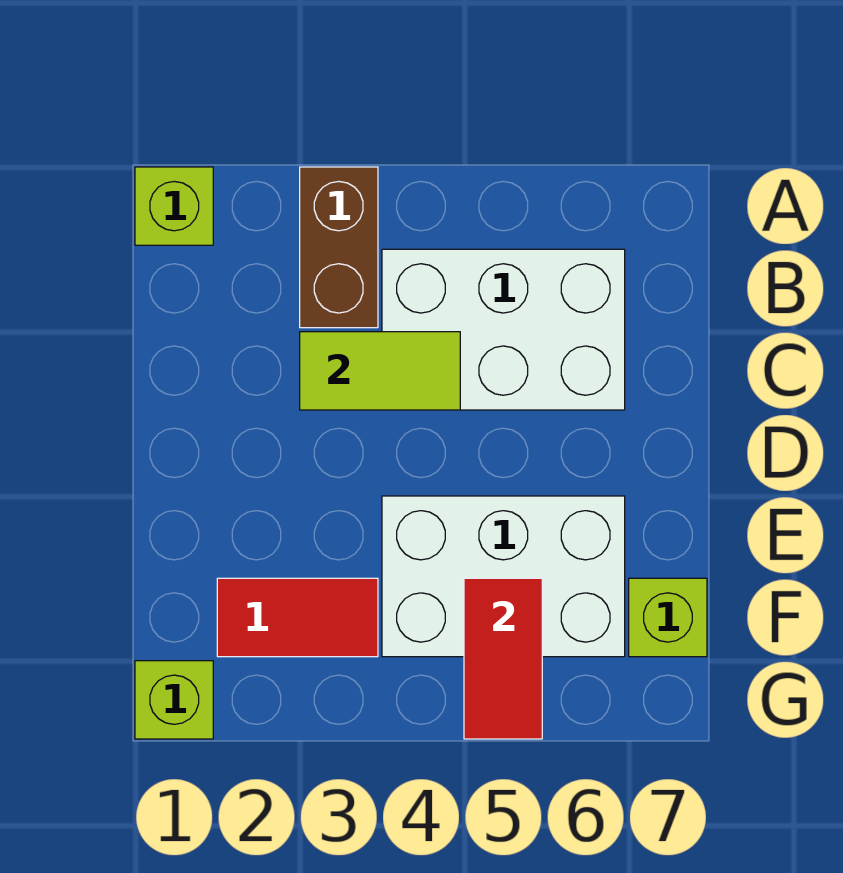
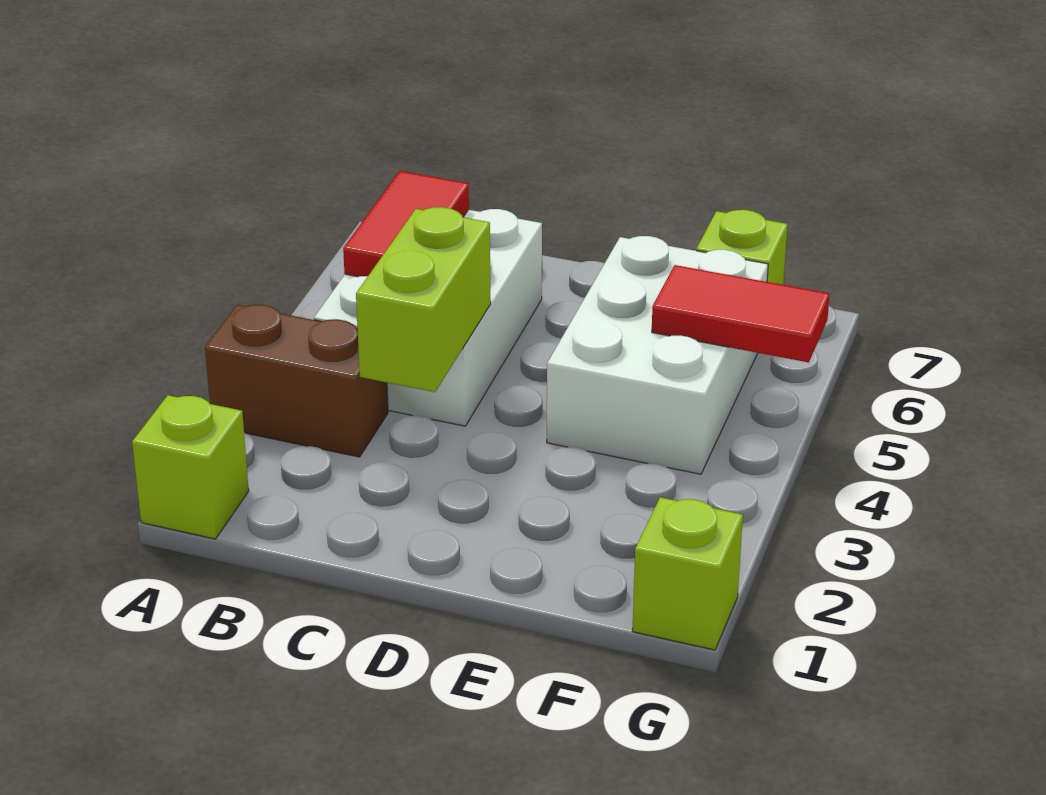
lime tile C3:C4 level 2 -> lime brick C3:C4 level 2
red tile F2:F3 level 1 -> red tile B5:B6 level 2

